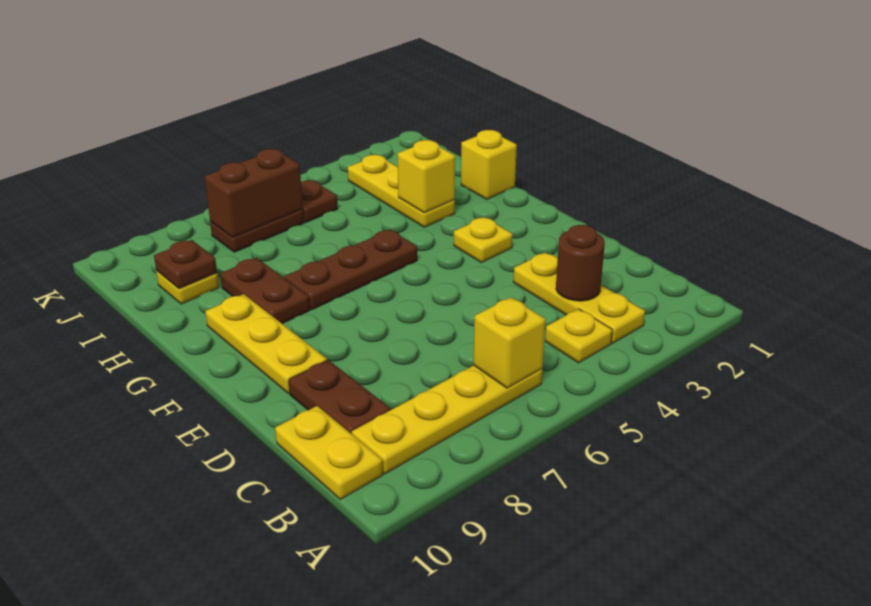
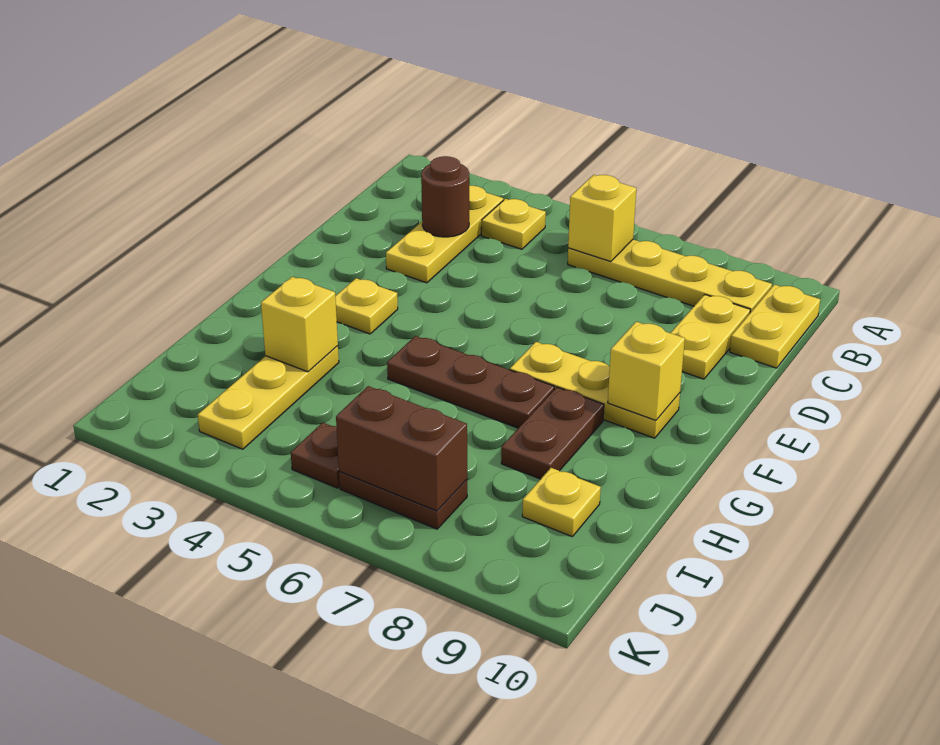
brown plate C9:D9 level 1 -> yellow plate C9:D9 level 1
yellow plate E9:G9 level 1 -> yellow plate F7:F9 level 1
yellow brick H1 level 1 -> yellow brick F9 level 2
brown plate I9 level 2 -> none

